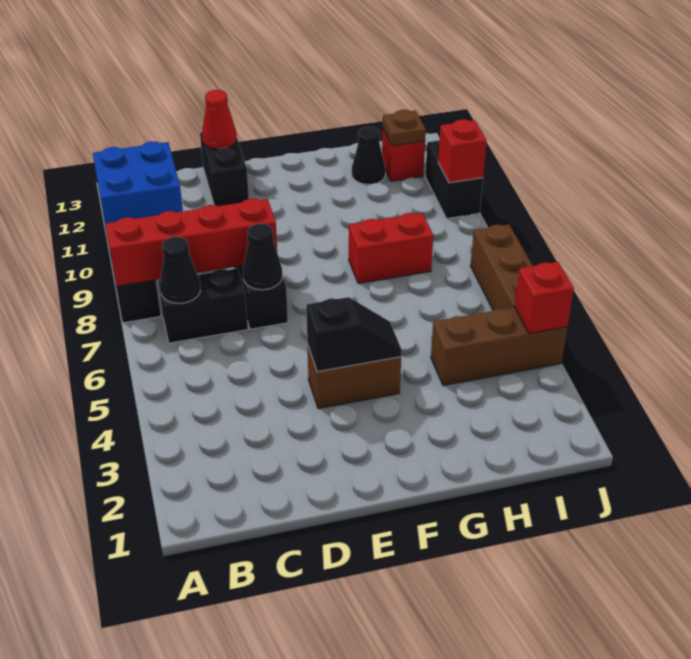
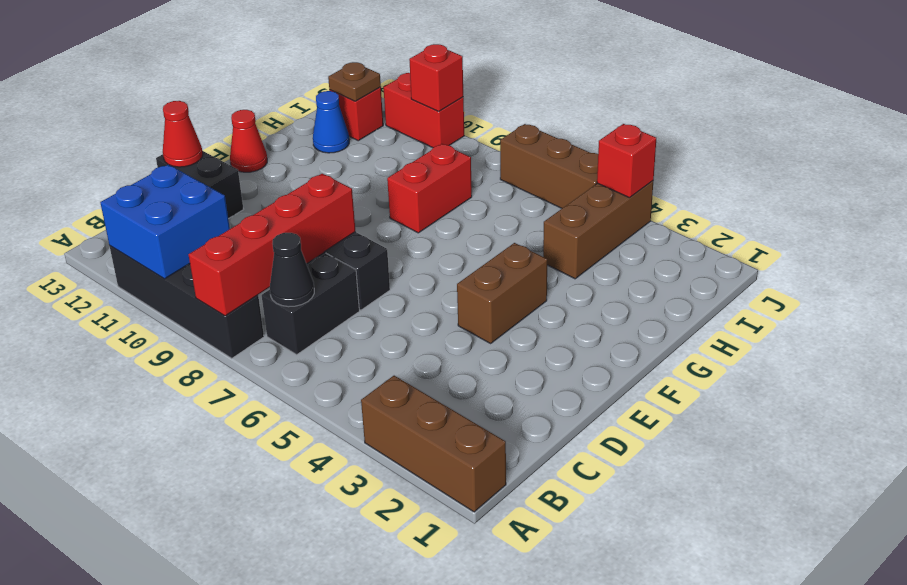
none -> brown brick A1:A3 level 1
black cone D7 level 2 -> none
black slope E4:F4 level 2 top E -> none
none -> red cone F13 level 1
black cone H12 level 1 -> blue cone H12 level 1
black brick J10:J11 level 1 -> red brick J10:J11 level 1

